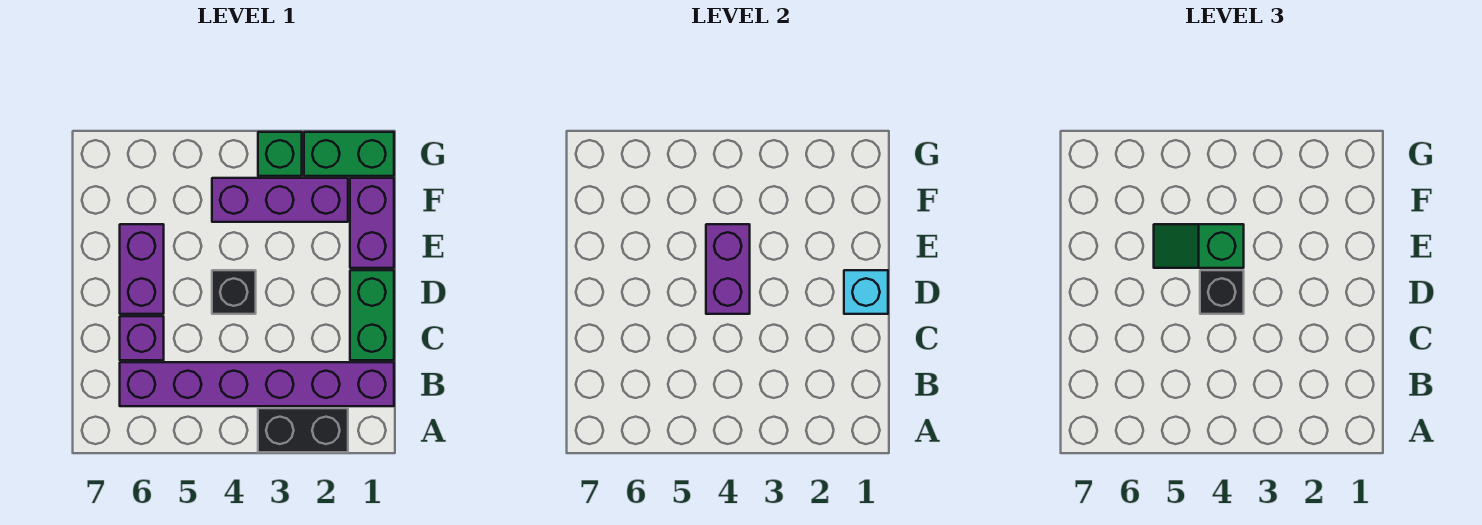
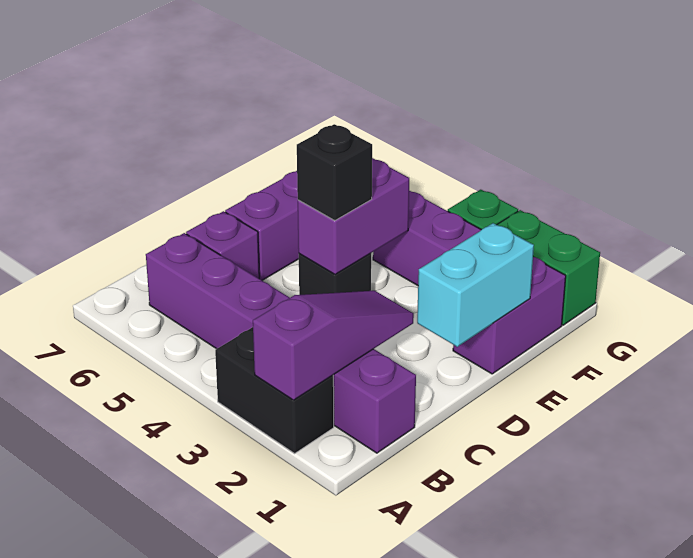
none -> purple slope A2:C2 level 2 top A
green brick C1:D1 level 1 -> none
cyan brick D1 level 2 -> cyan brick D1:E1 level 2
green slope E4:E5 level 3 top 4 -> none

